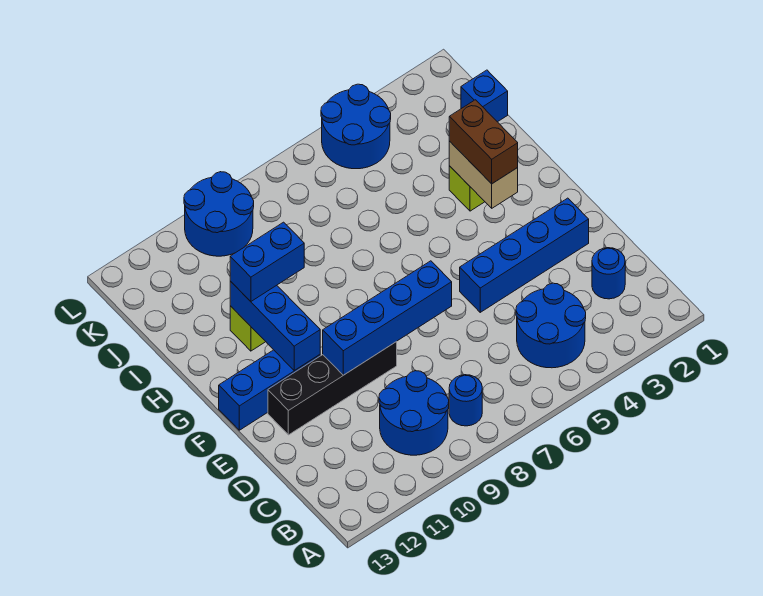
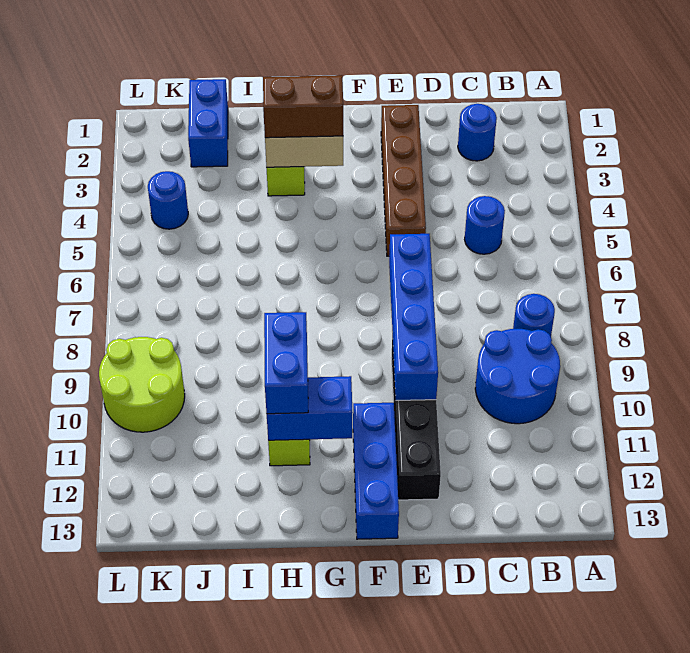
blue round brick B4:C5 level 1 -> blue round brick C5 level 1
blue brick E2:E5 level 1 -> brown brick E2:E5 level 1
blue brick F11:H11 level 2 -> blue brick G11:H11 level 2
blue brick J1 level 1 -> blue brick J1:J2 level 1
blue round brick K4:L5 level 1 -> blue round brick K4 level 1
blue round brick K9:L10 level 1 -> lime round brick K9:L10 level 1

